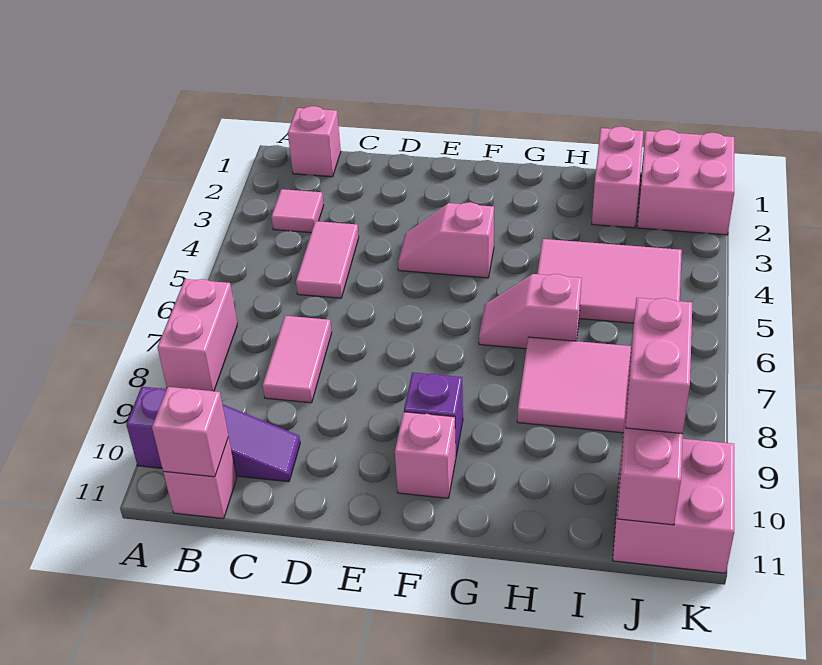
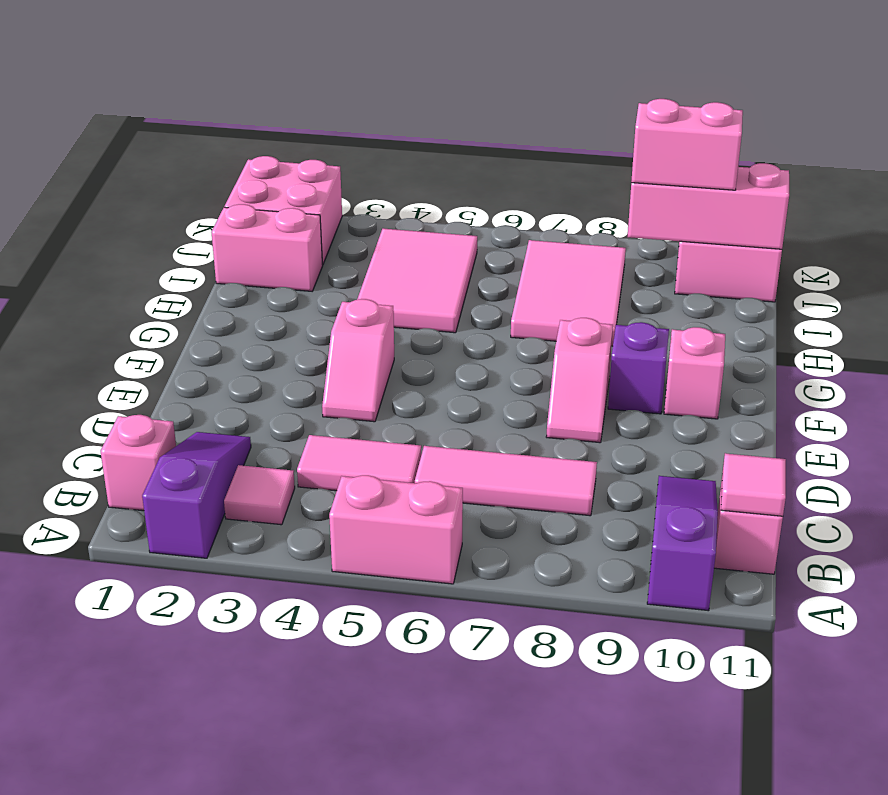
none -> purple slope A2:C2 level 1 top A
pink brick A7:A8 level 1 -> pink brick A5:A6 level 1
pink brick B11 level 2 -> pink tile B11 level 2
pink tile C7:C8 level 1 -> pink tile C6:C8 level 1
pink slope G6:H6 level 1 top H -> pink slope E8:F8 level 1 top F

